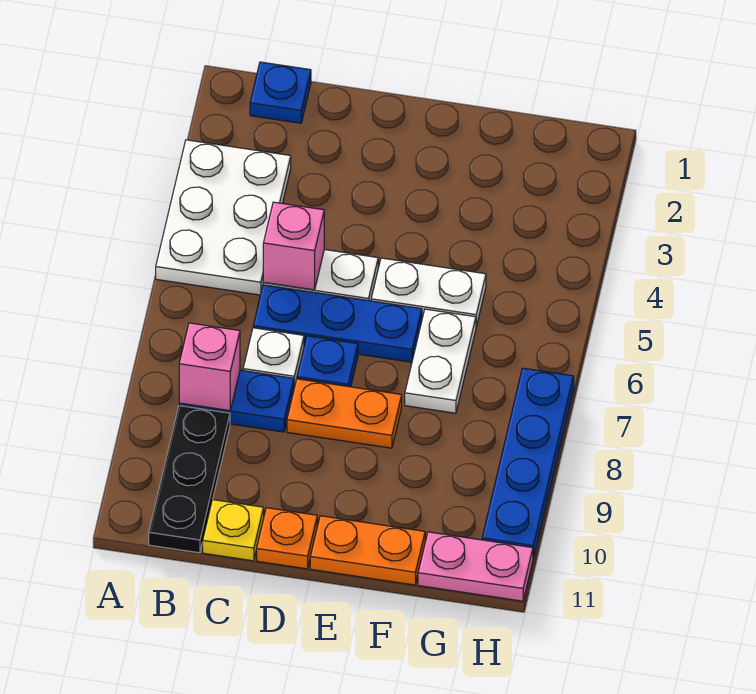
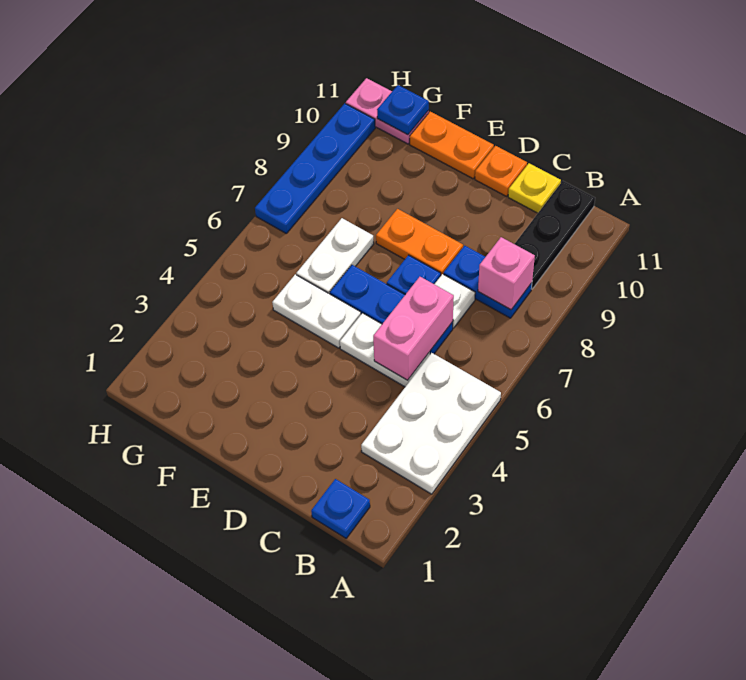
pink brick C5 level 2 -> pink brick C5:C6 level 2
none -> blue plate G11 level 2

